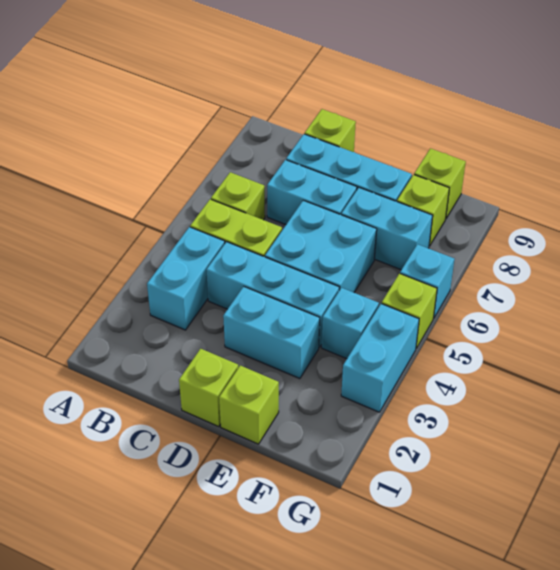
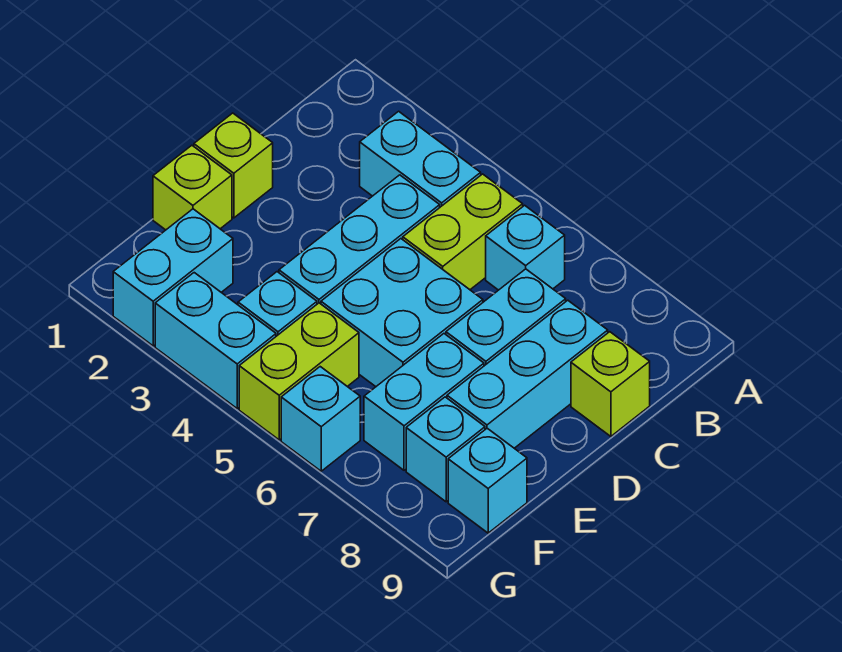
lime brick B6 level 1 -> cyan brick B6 level 1
cyan brick D3:E3 level 1 -> cyan brick F2:G2 level 1
lime brick F8 level 1 -> cyan brick F8 level 1
lime brick F9 level 1 -> cyan brick F9 level 1
lime brick G5 level 1 -> lime brick F5:G5 level 1

